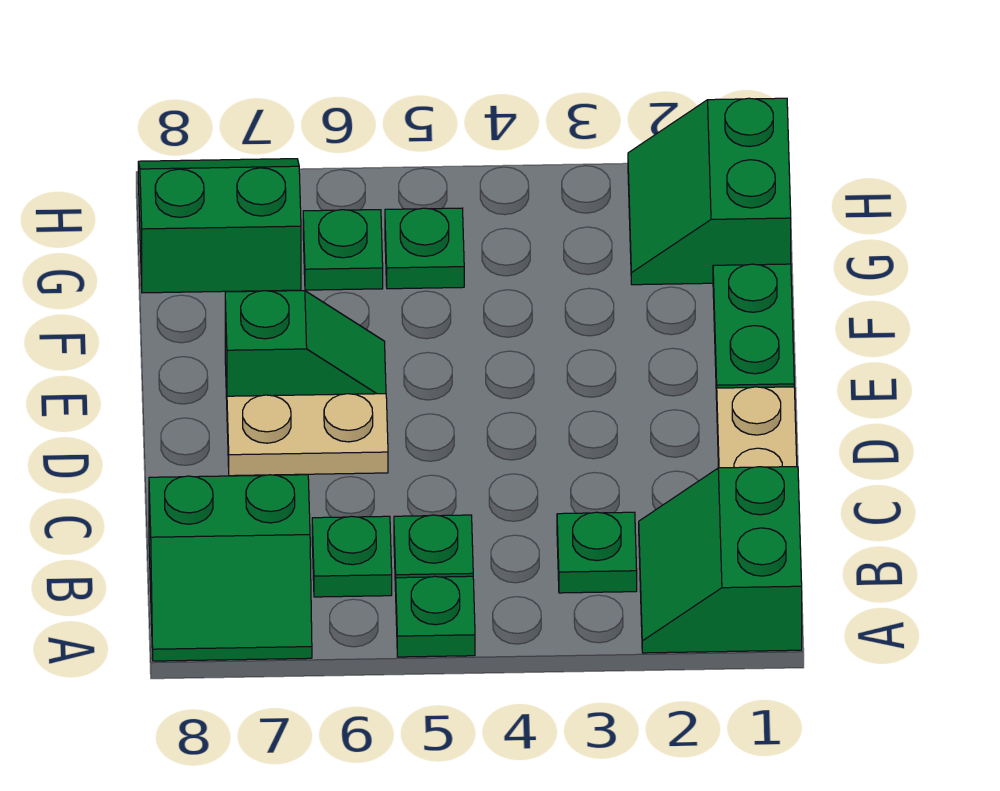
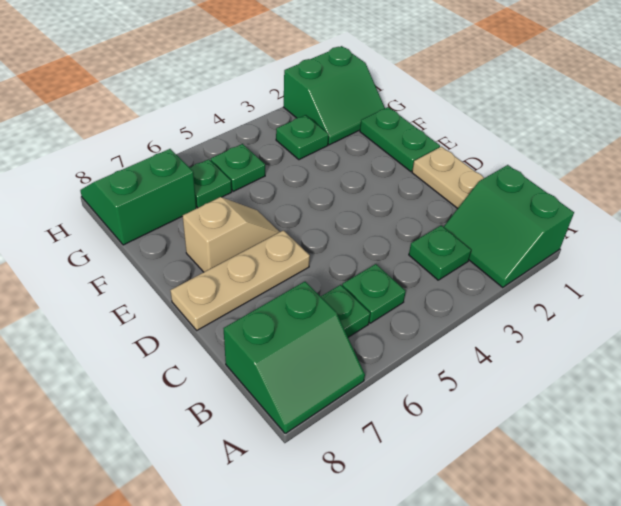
green plate A5 level 1 -> green plate G3 level 1
tan plate D6:D7 level 1 -> tan plate D6:D8 level 1
green slope E6:E7 level 1 top 7 -> tan slope E6:E7 level 1 top 7
green slope G1:H2 level 1 top 1 -> green slope G1:H2 level 1 top H

